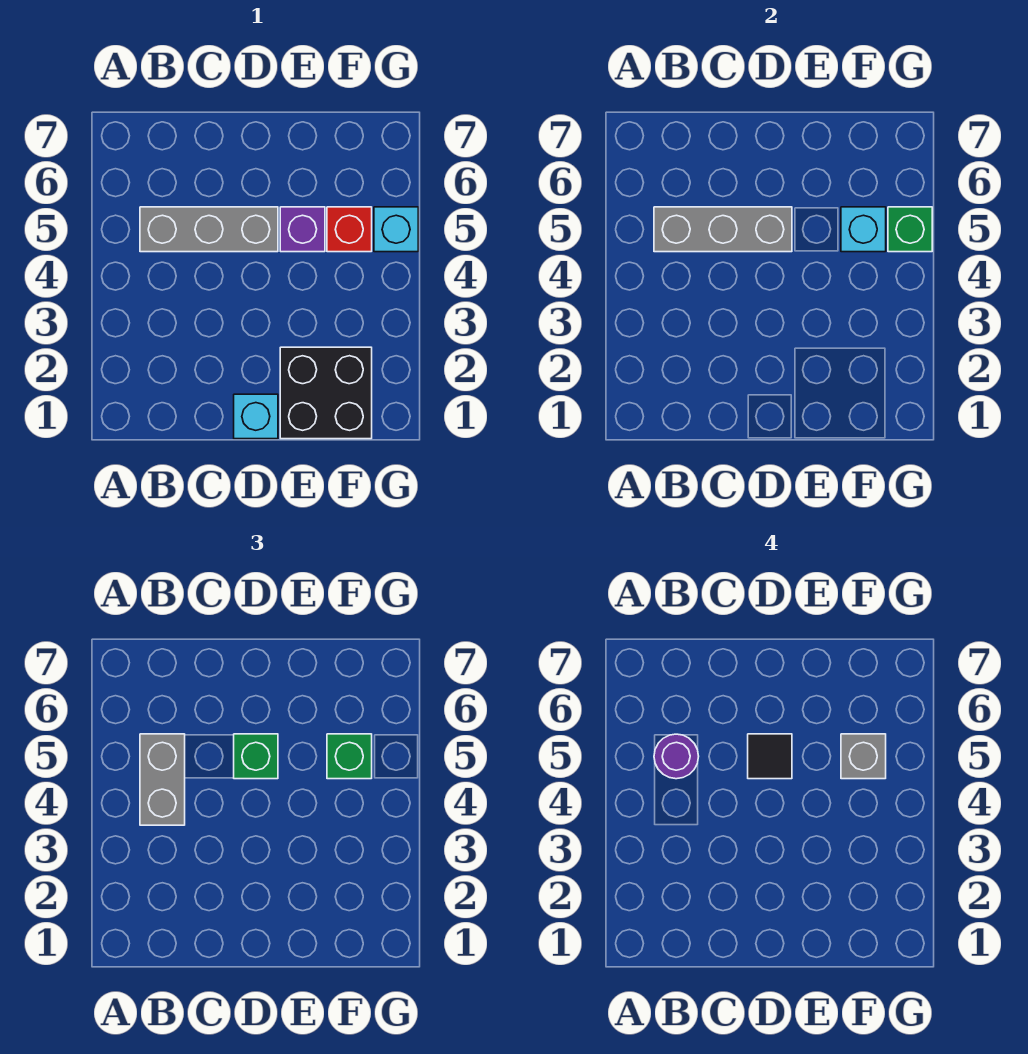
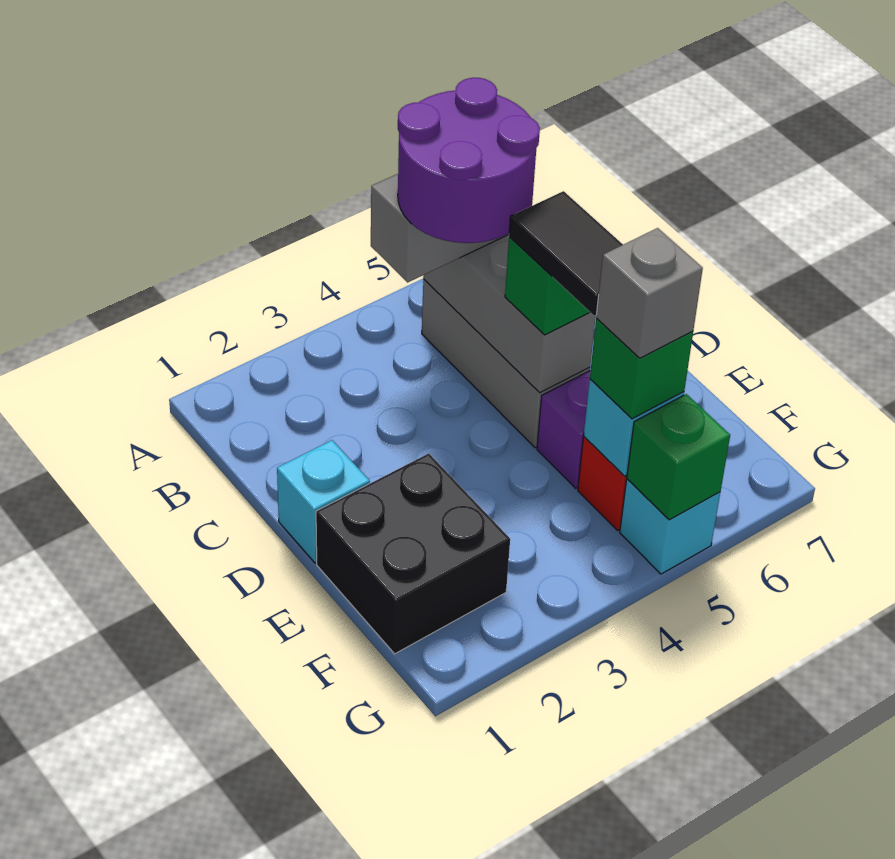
purple round brick B5 level 4 -> purple round brick B4:C5 level 4
black tile D5 level 4 -> black tile D5:E5 level 4

